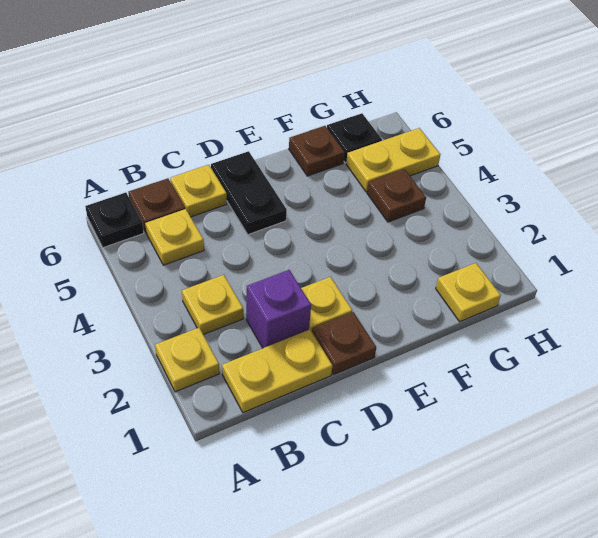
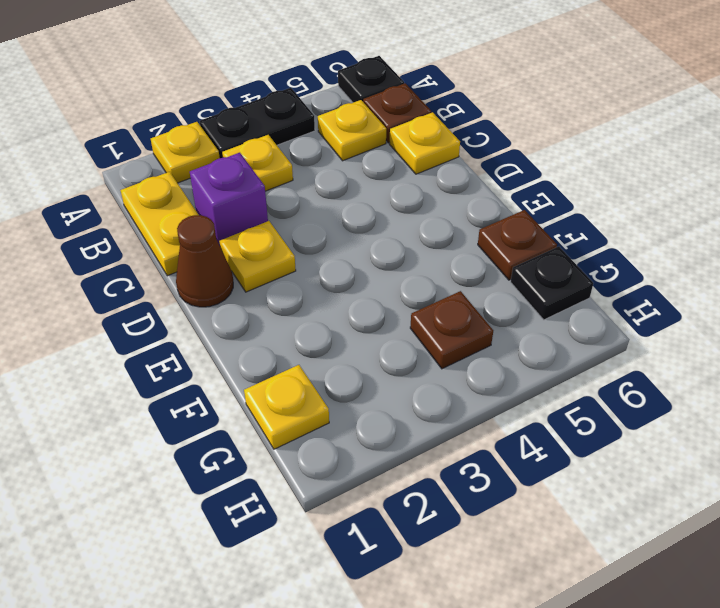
brown plate D1 level 1 -> brown cone D1 level 1
black plate D5:D6 level 1 -> black plate A3:A4 level 1
yellow plate G5:H5 level 1 -> none

